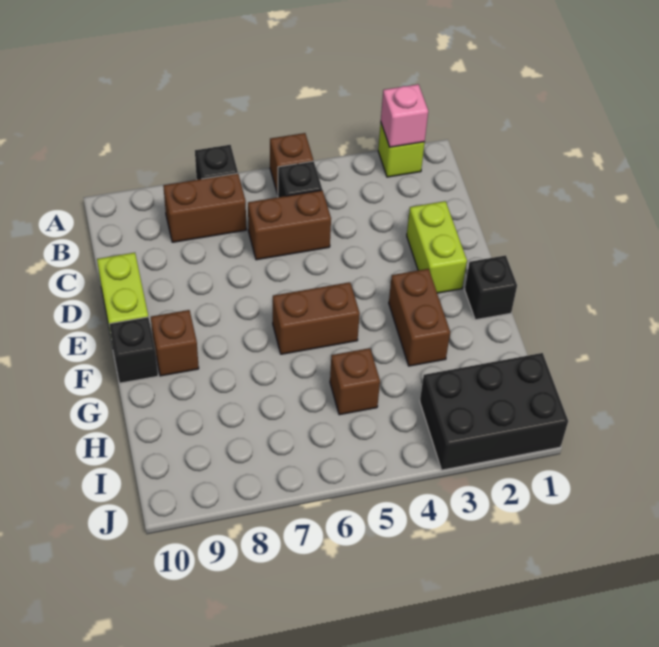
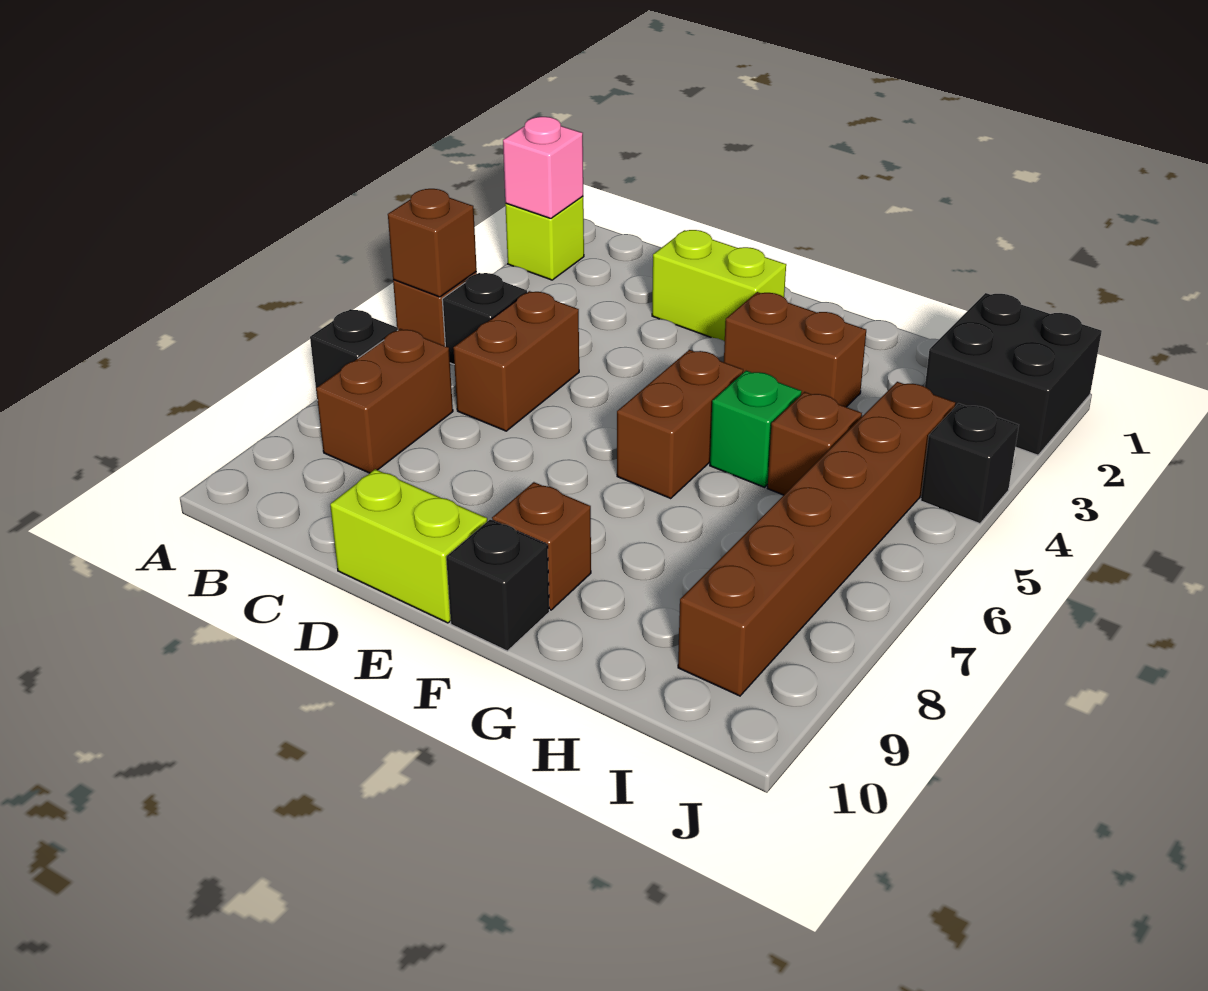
none -> brown brick A5 level 2
black brick F1 level 1 -> black brick J4 level 1
none -> green brick G5 level 1
black brick I1:J3 level 1 -> black brick I1:J2 level 1
none -> brown brick I4:I9 level 1

